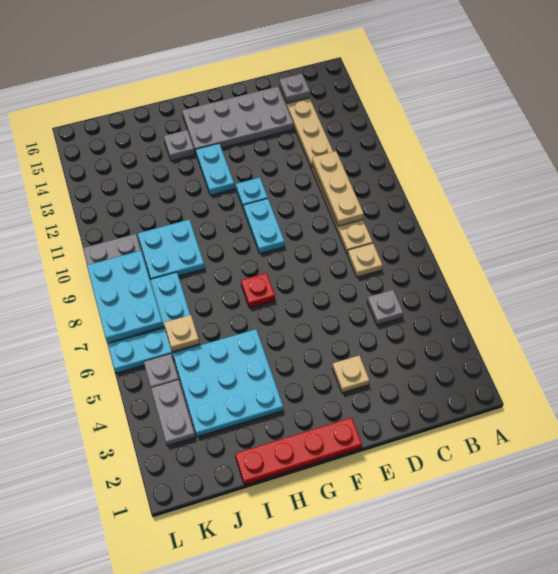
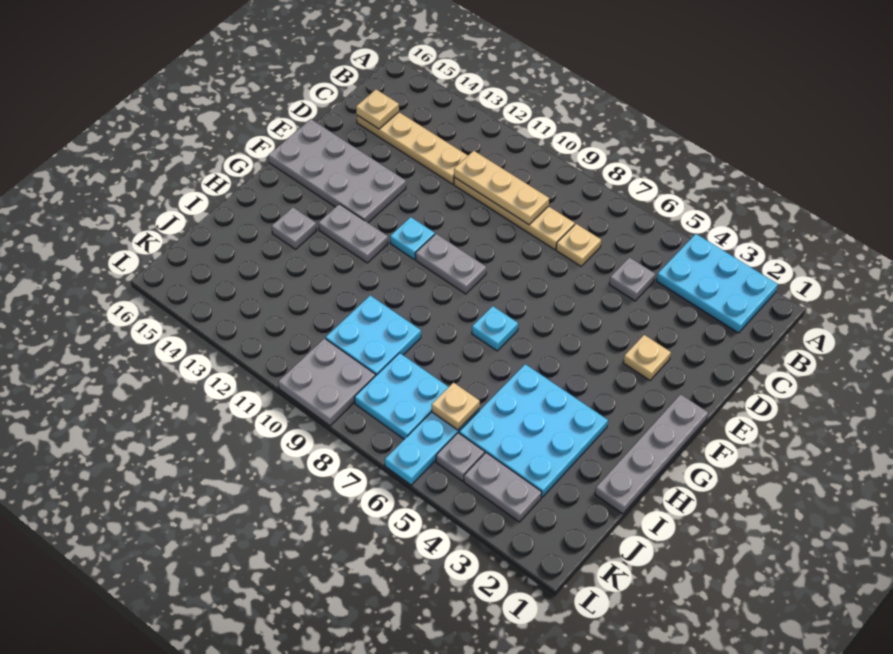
grey plate C15 level 2 -> tan plate C15 level 2
grey plate D14:G15 level 1 -> grey plate E13:F16 level 1
red plate F1:I1 level 1 -> grey plate F1:I1 level 1
cyan plate F9:F10 level 1 -> grey plate F9:F10 level 1
red plate G7 level 1 -> cyan plate G7 level 1
cyan plate G12:G13 level 1 -> grey plate G12:G13 level 1
cyan plate K7:L9 level 2 -> cyan plate A2:B4 level 1

